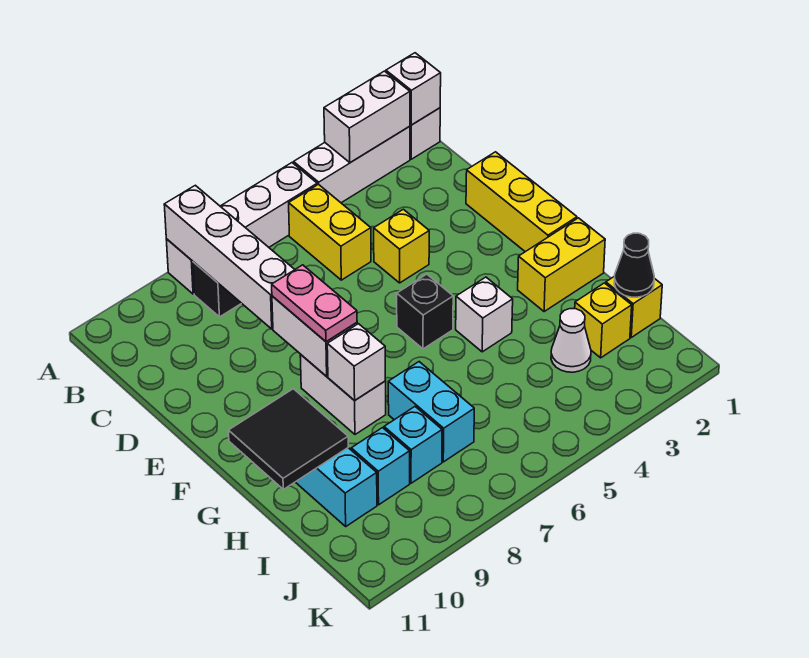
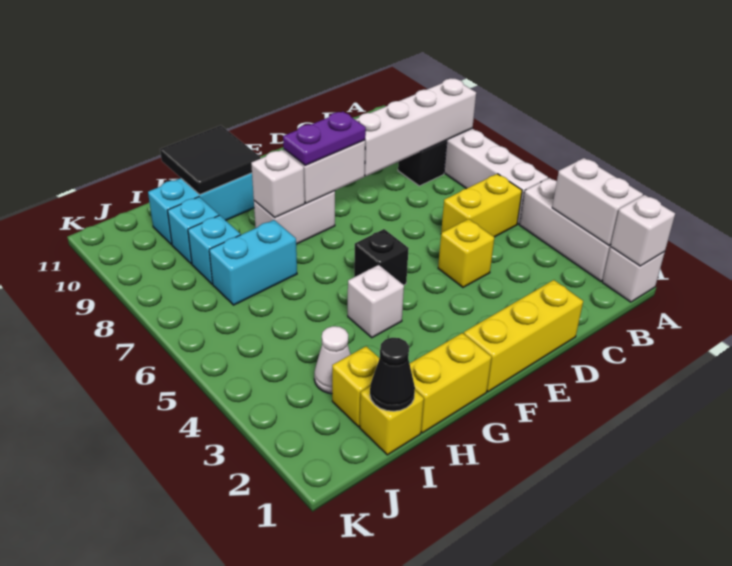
pink plate E8:F8 level 3 -> purple plate E8:F8 level 3
yellow brick G1:G2 level 1 -> yellow brick G1:H1 level 1

